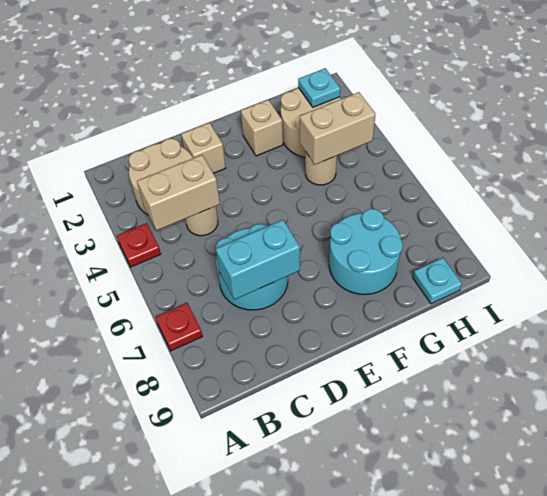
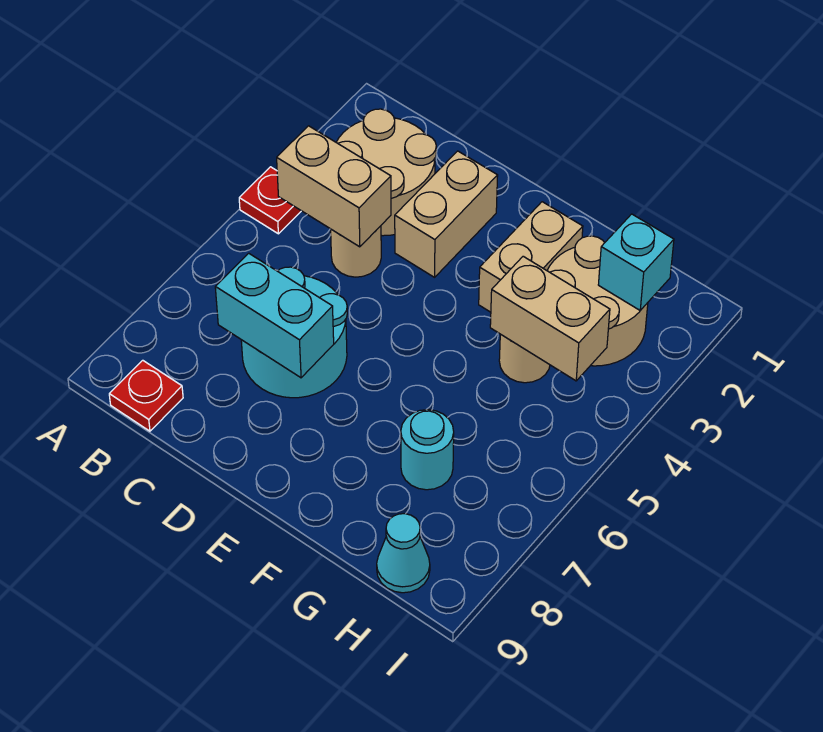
red plate A7 level 1 -> red plate B9 level 1
tan brick D2 level 1 -> tan brick D2:D3 level 1
tan brick F2 level 1 -> tan brick F2:F3 level 1
cyan round brick F7:G8 level 1 -> cyan round brick G7 level 1
cyan plate H2 level 2 -> cyan brick H2 level 2
cyan plate H9 level 1 -> cyan cone H9 level 1

